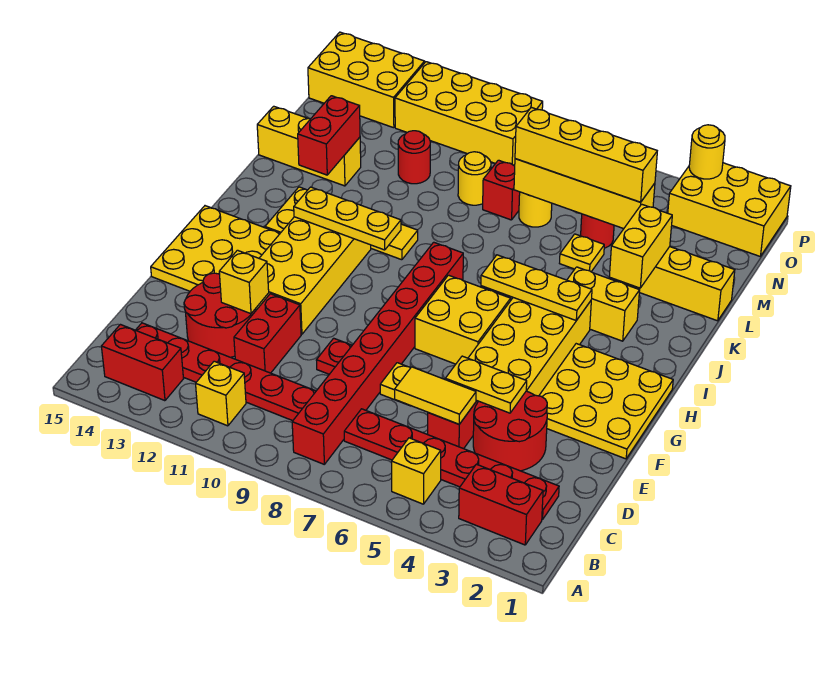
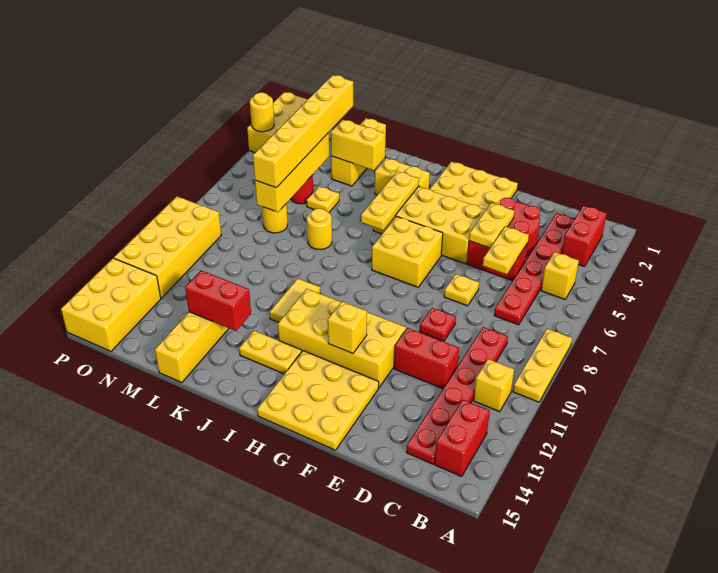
red brick B8:I8 level 1 -> none
yellow tile D5:D6 level 2 -> yellow plate D5:D6 level 2
red round brick D12:E13 level 1 -> none
yellow brick E12 level 2 -> yellow brick G12 level 2
yellow plate I10:I12 level 2 -> yellow plate A8:A10 level 1
yellow brick J3:J4 level 1 -> yellow brick I3:J3 level 1
yellow brick M4:M7 level 3 -> yellow brick M2:M7 level 3
red brick M8 level 1 -> none
yellow round brick M9 level 1 -> yellow round brick K7 level 1
red round brick M11 level 1 -> none

